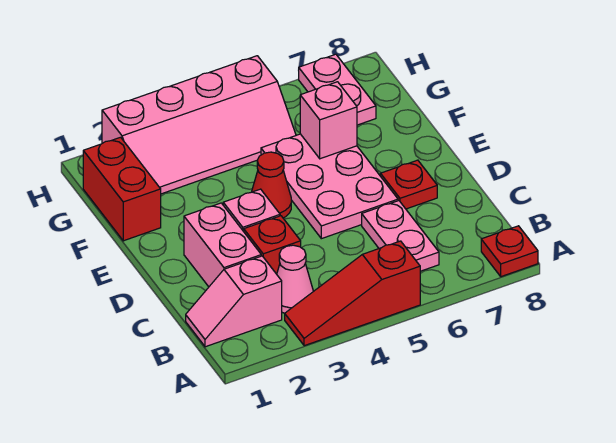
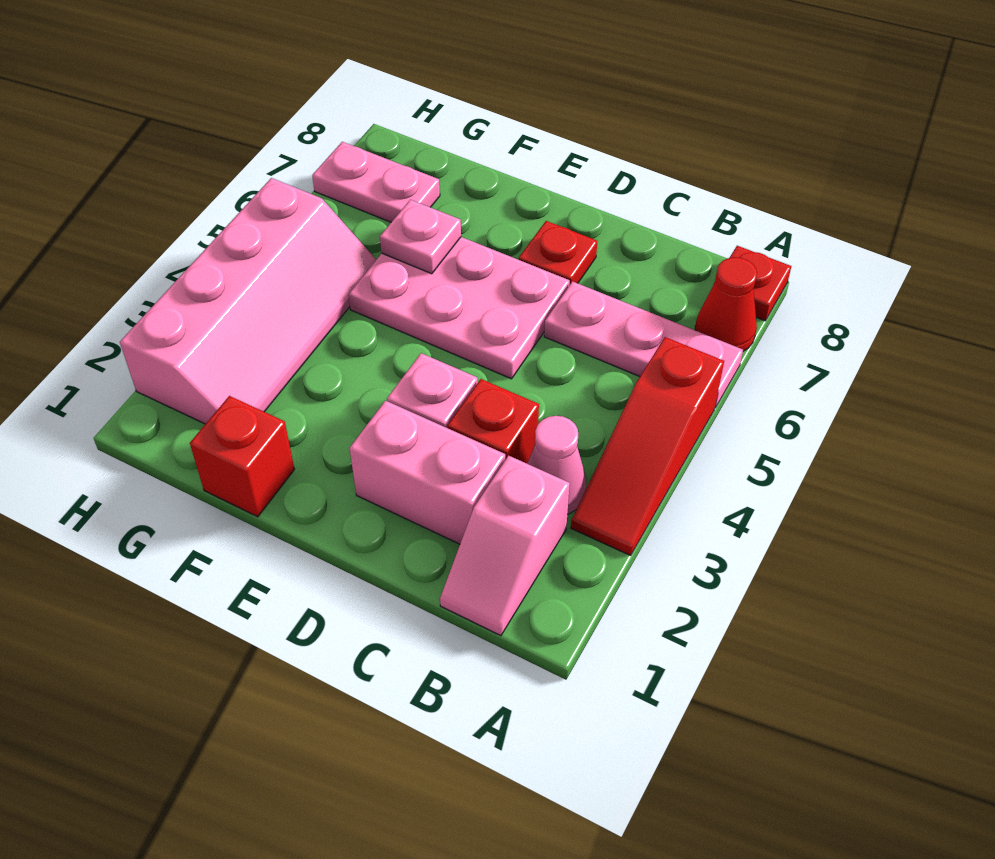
pink plate B6:C6 level 1 -> pink plate A6:C6 level 1
red cone E4 level 1 -> red cone A7 level 1
red brick F1:G1 level 1 -> red brick F1 level 1
pink brick F6 level 2 -> pink plate F6 level 2

